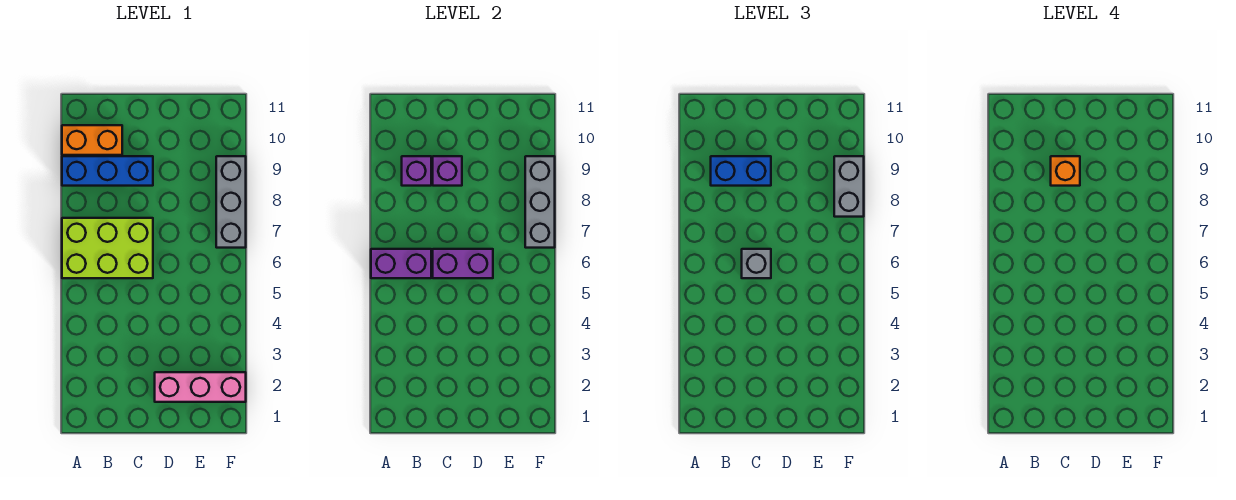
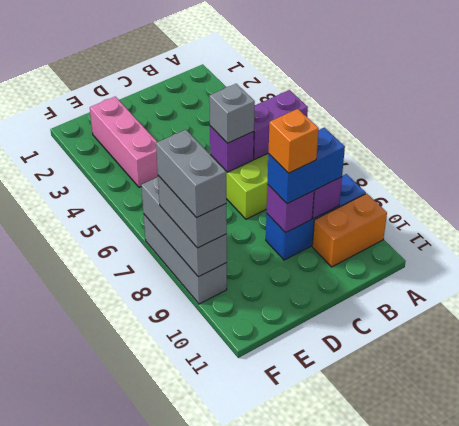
purple brick C6:D6 level 2 -> purple brick C6 level 2
pink brick D2:F2 level 1 -> pink brick E2:E4 level 1
none -> grey brick F8:F9 level 4

